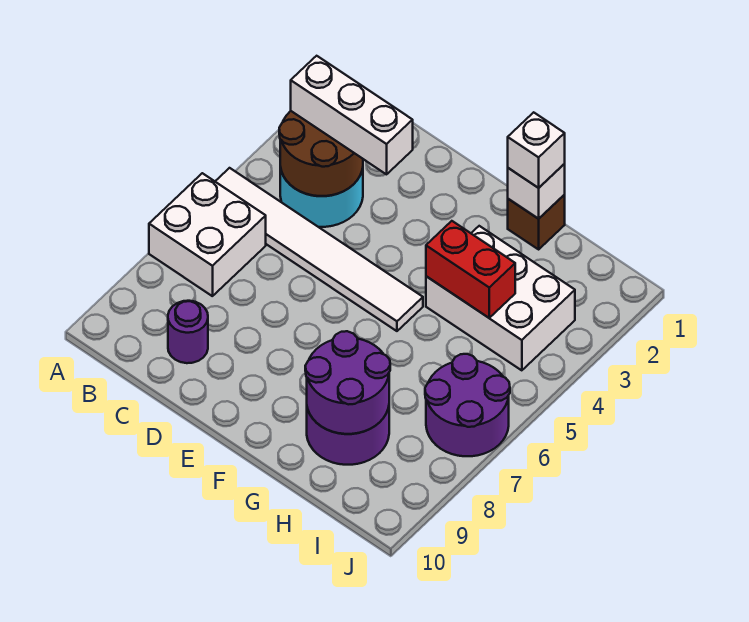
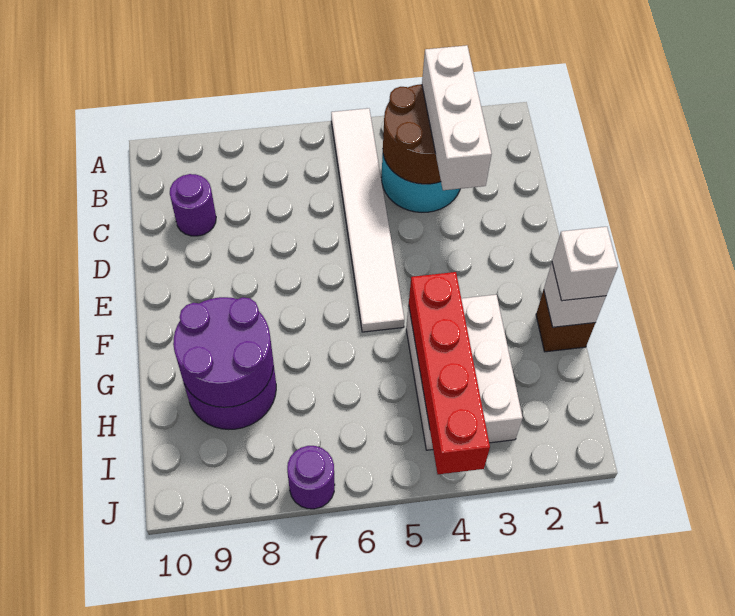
white brick A6:B7 level 1 -> none
red brick G4:H4 level 2 -> red brick G4:J4 level 2
purple round brick I6:J7 level 1 -> purple round brick J7 level 1

